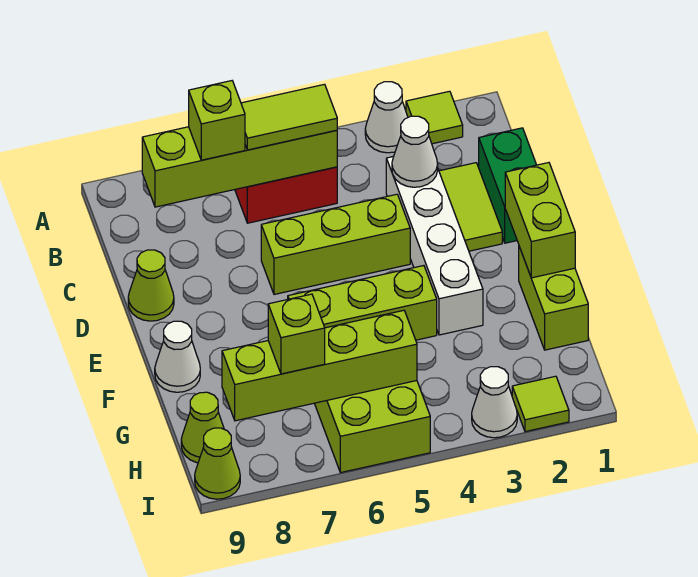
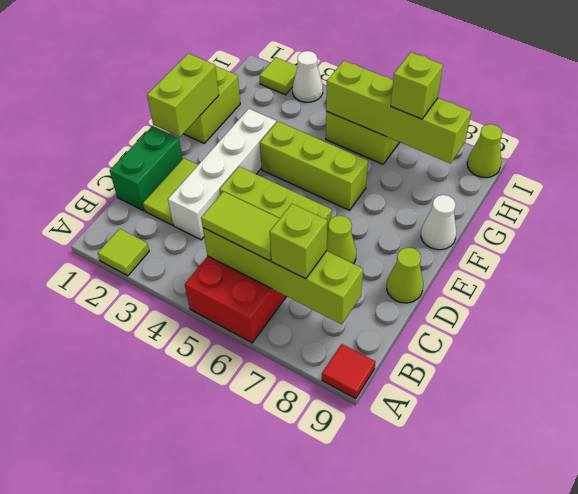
white cone A3 level 1 -> none
none -> red tile A9 level 1
white cone C3 level 2 -> none
lime cone H9 level 1 -> lime cone D7 level 1

